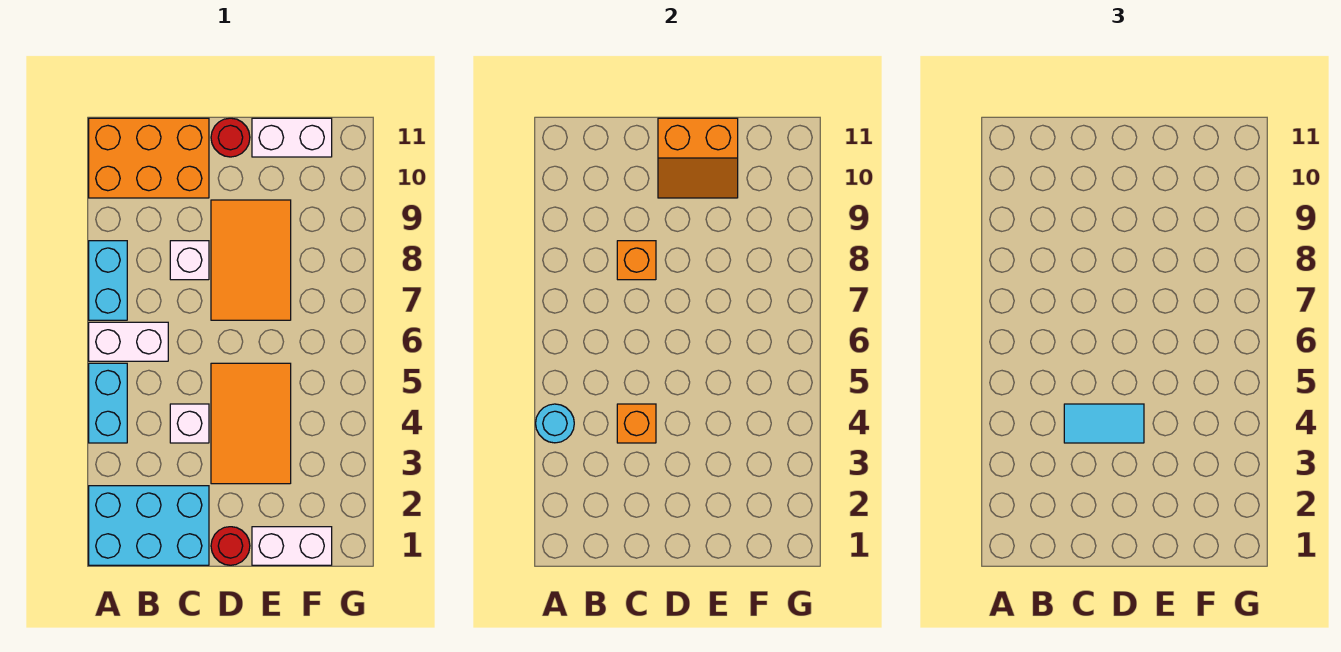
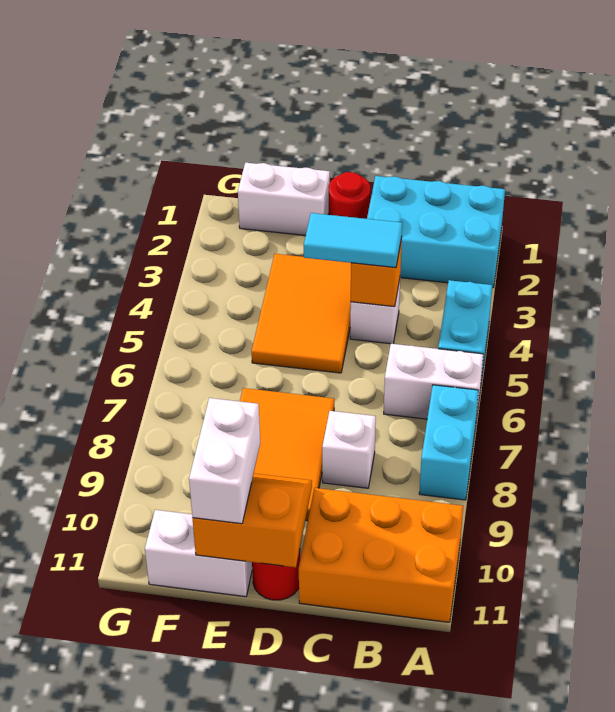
cyan round brick A4 level 2 -> none
orange brick C8 level 2 -> none
none -> white brick E10:E11 level 3

